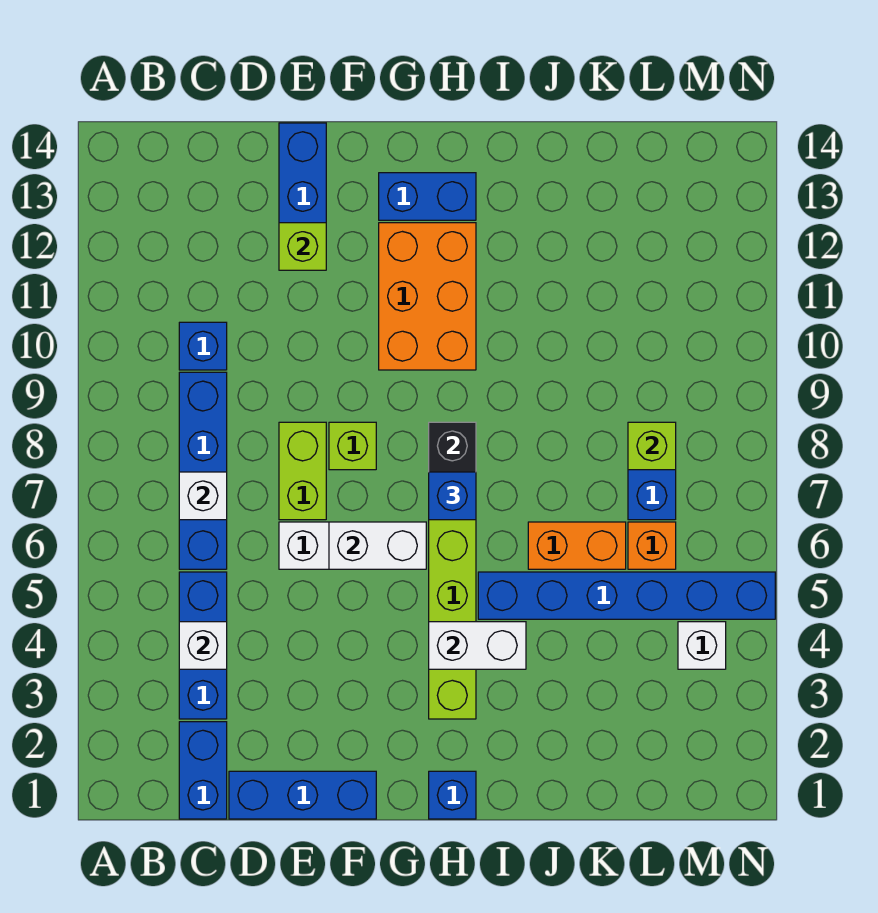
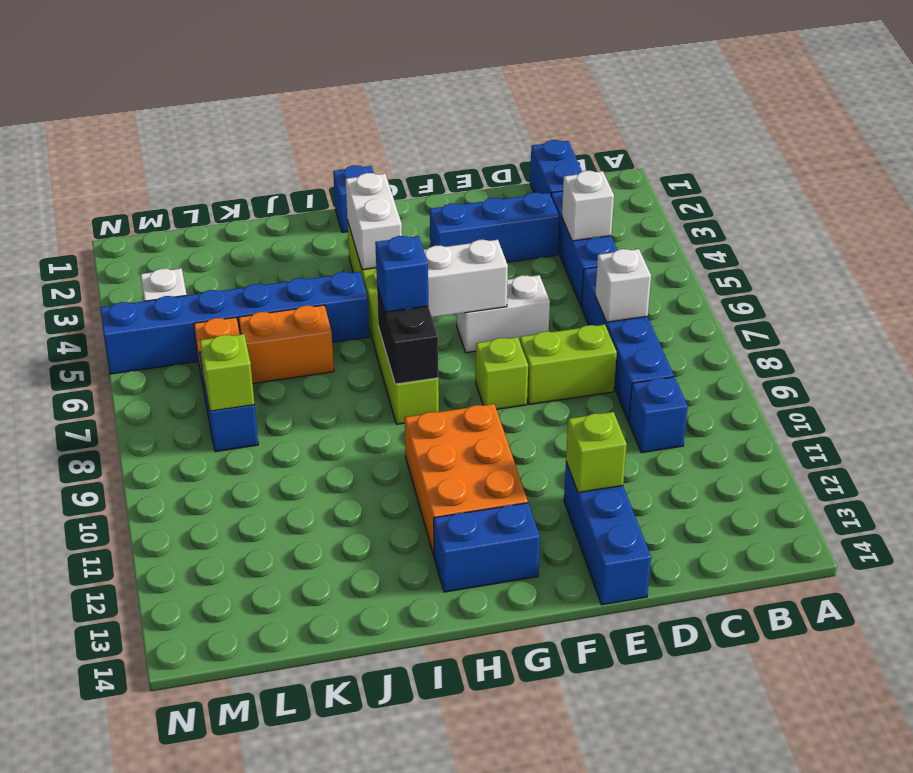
blue brick D1:F1 level 1 -> blue brick D3:F3 level 1
lime brick E7:E8 level 1 -> lime brick D8:E8 level 1
white brick H4:I4 level 2 -> white brick H3:H4 level 2

